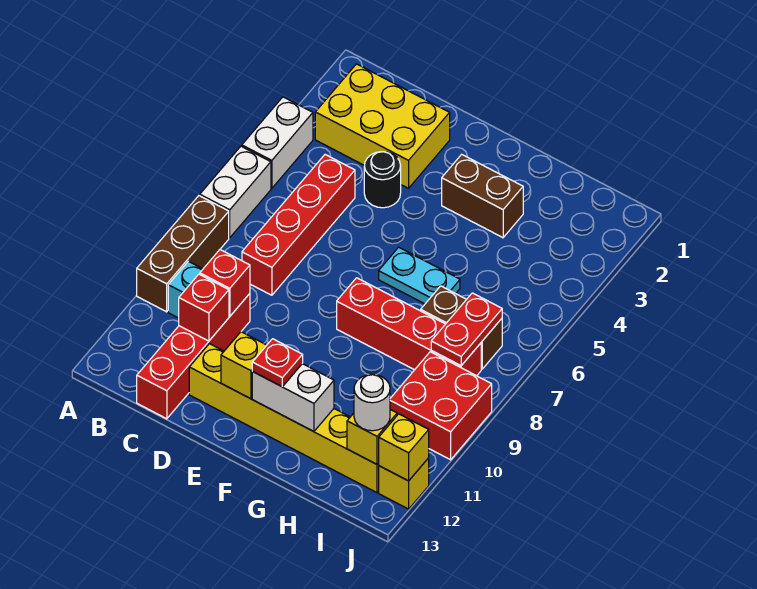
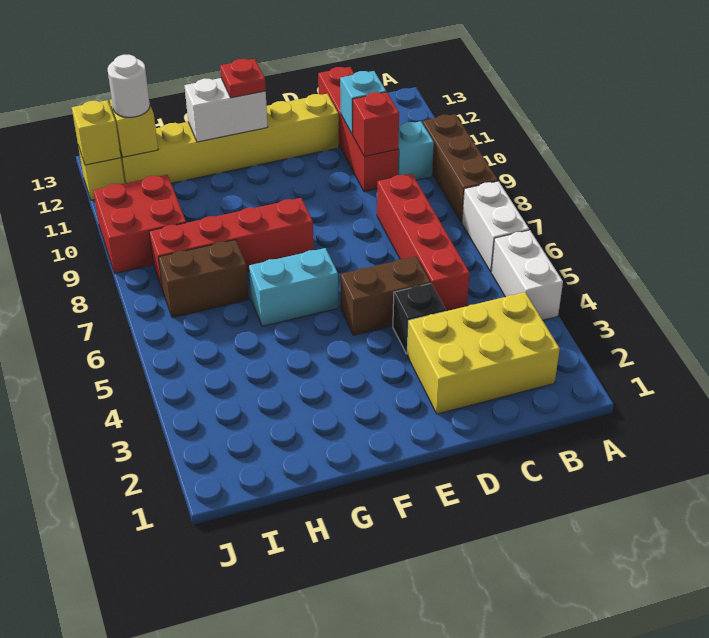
red brick C11 level 2 -> cyan brick C11 level 2
black round brick D4 level 1 -> black brick D4 level 1
yellow brick E12 level 2 -> none
brown brick F3:G3 level 1 -> brown brick D5:E5 level 1
cyan plate F6:G6 level 1 -> cyan brick F6:G6 level 1
red plate I7:I8 level 2 -> none

